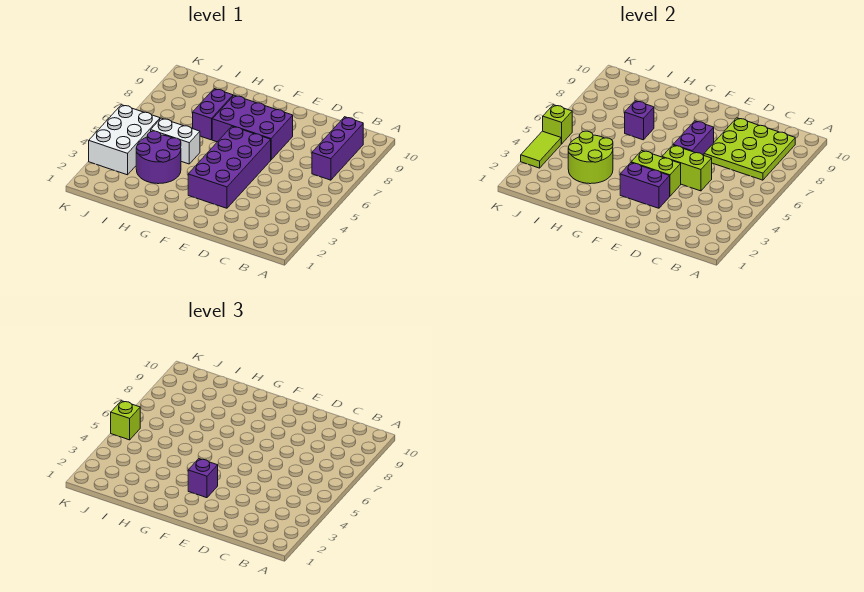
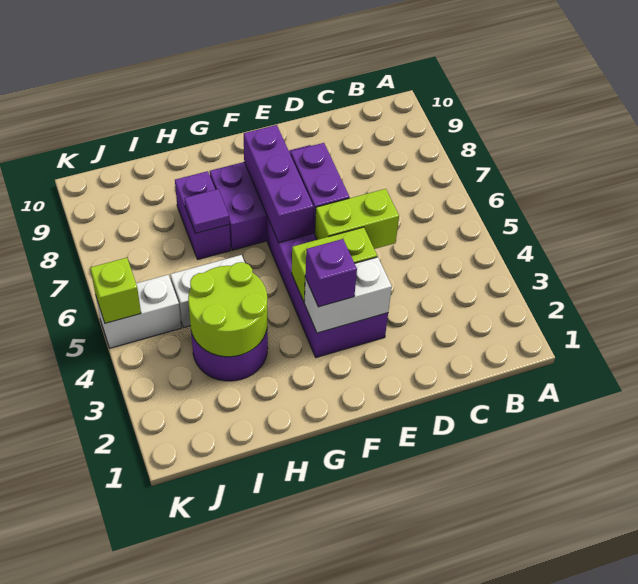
purple brick B7:B9 level 1 -> purple brick F6:F8 level 2
lime plate B7:D9 level 2 -> none
purple brick E3:F3 level 2 -> white brick E3:F3 level 2
purple brick H7 level 2 -> purple tile H7 level 2
white brick J3:K5 level 1 -> white brick J5:K5 level 1
lime tile K3:K4 level 2 -> none
lime brick K5 level 3 -> none

